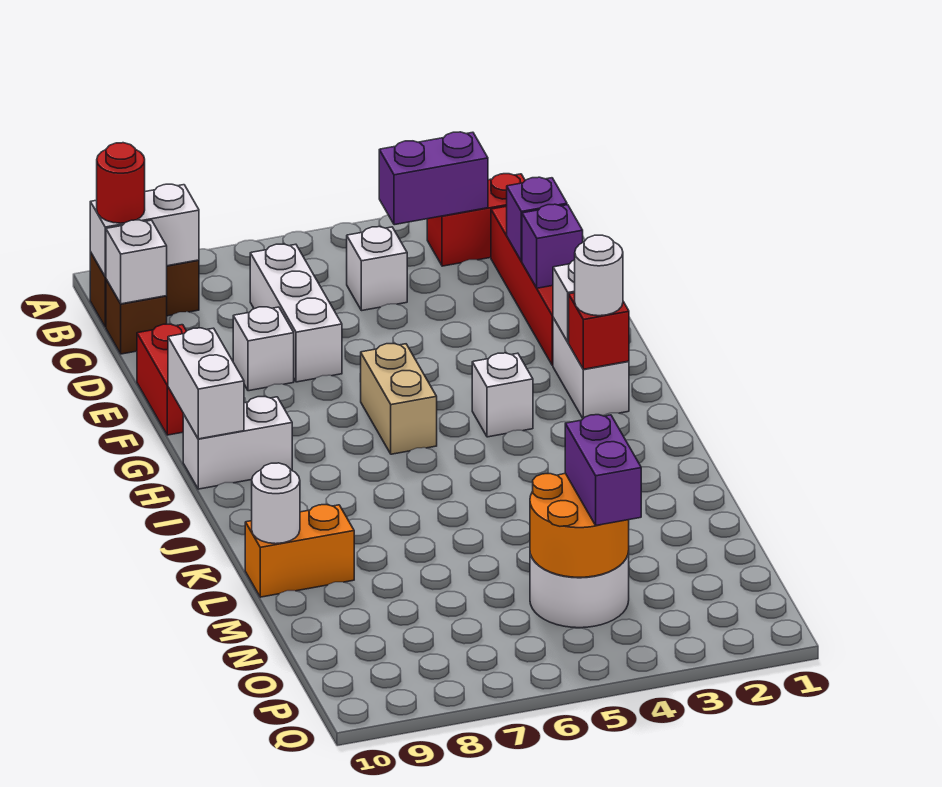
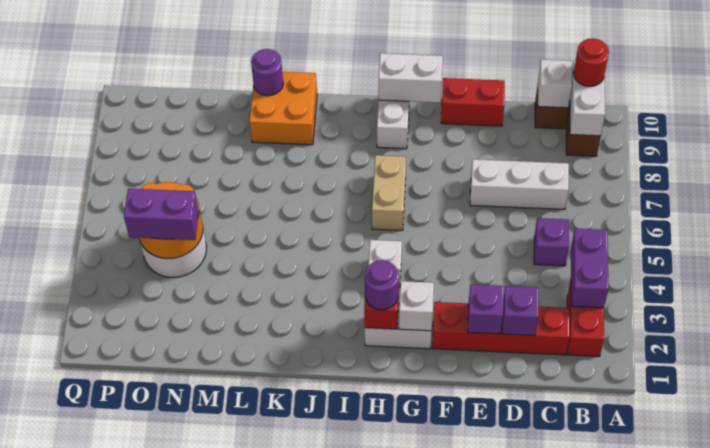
white brick C5 level 1 -> purple brick C5 level 1
white brick E8 level 1 -> none
tan brick G6:H6 level 1 -> tan brick H6:H7 level 1
white round brick H2 level 3 -> purple round brick H2 level 3
orange brick L9:L10 level 1 -> orange brick K9:L10 level 1
white round brick L10 level 2 -> purple round brick L10 level 2

